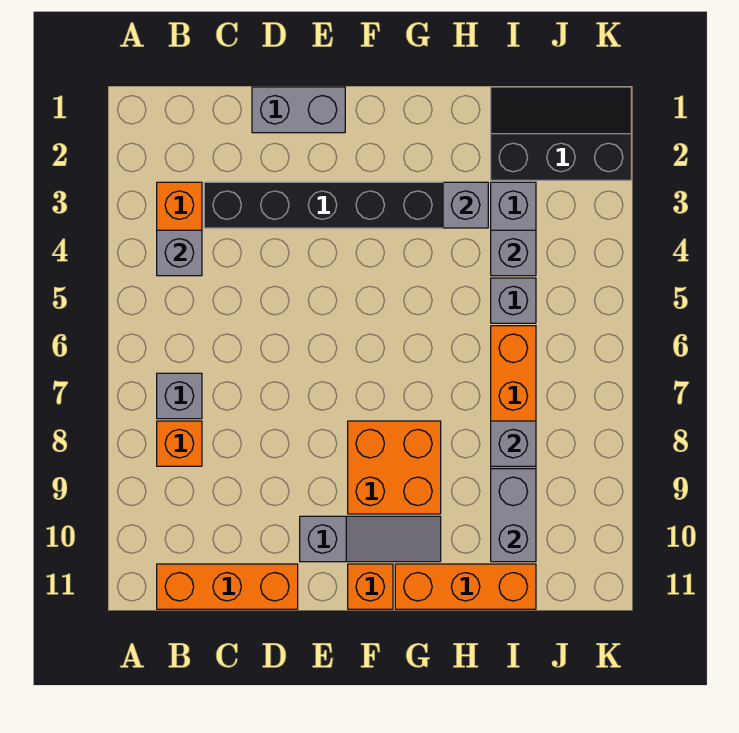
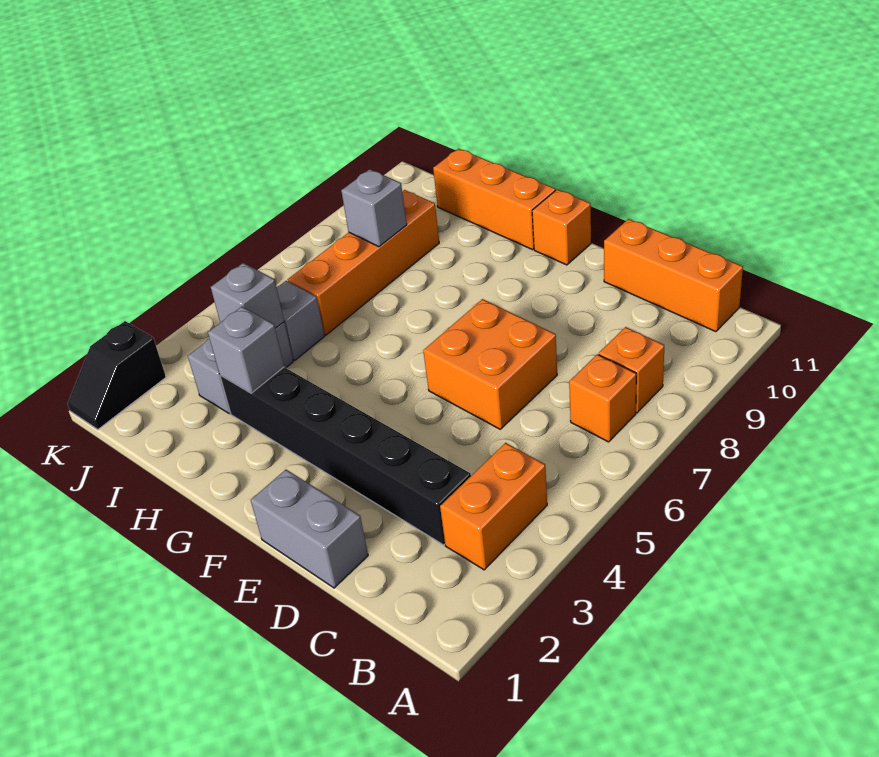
grey brick B4 level 2 -> none
grey brick B7 level 1 -> orange brick B7 level 1
grey slope E10:G10 level 1 top E -> none
orange brick F8:G9 level 1 -> orange brick D6:E7 level 1
black slope I1:K2 level 1 top 2 -> black slope K1:K2 level 1 top 2
grey brick I9:I10 level 2 -> none

